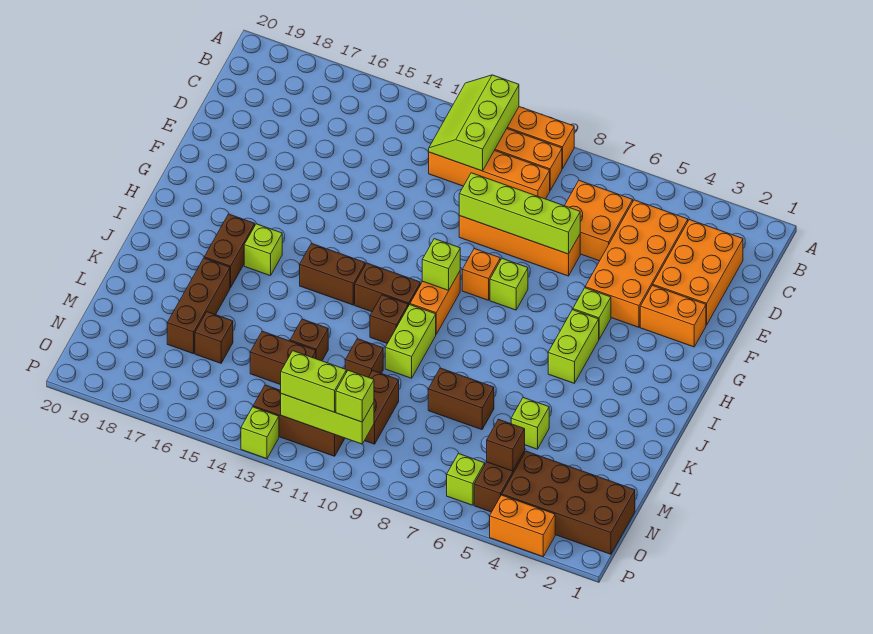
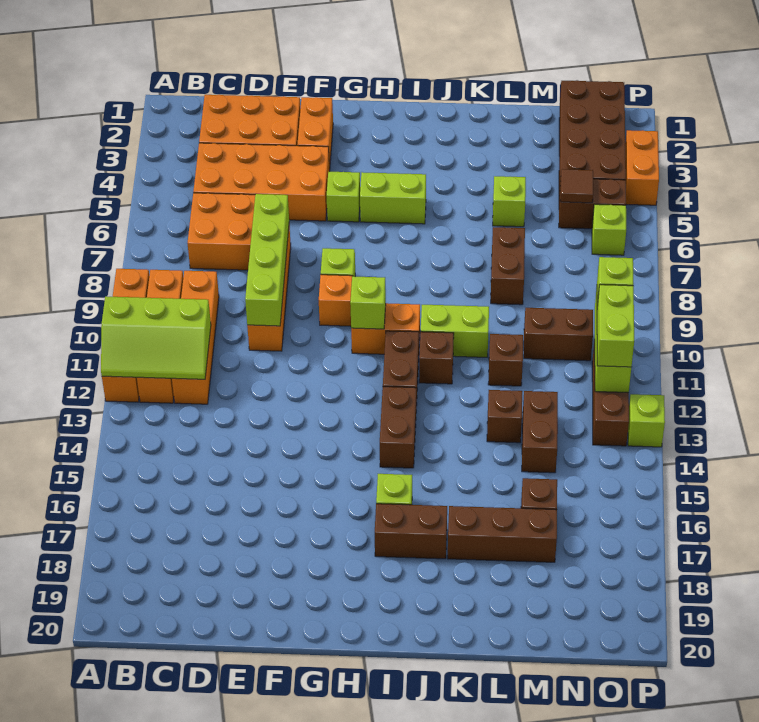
brown brick N5 level 2 -> brown tile N5 level 2

